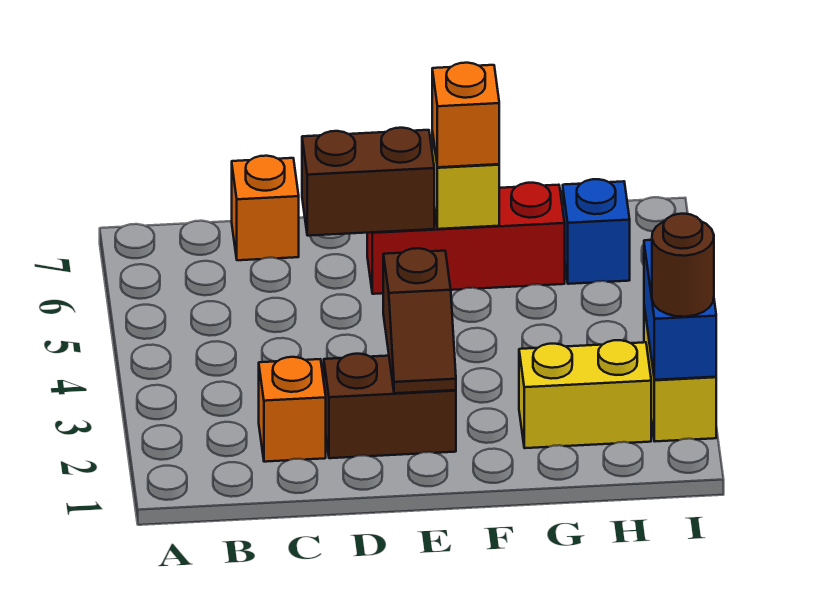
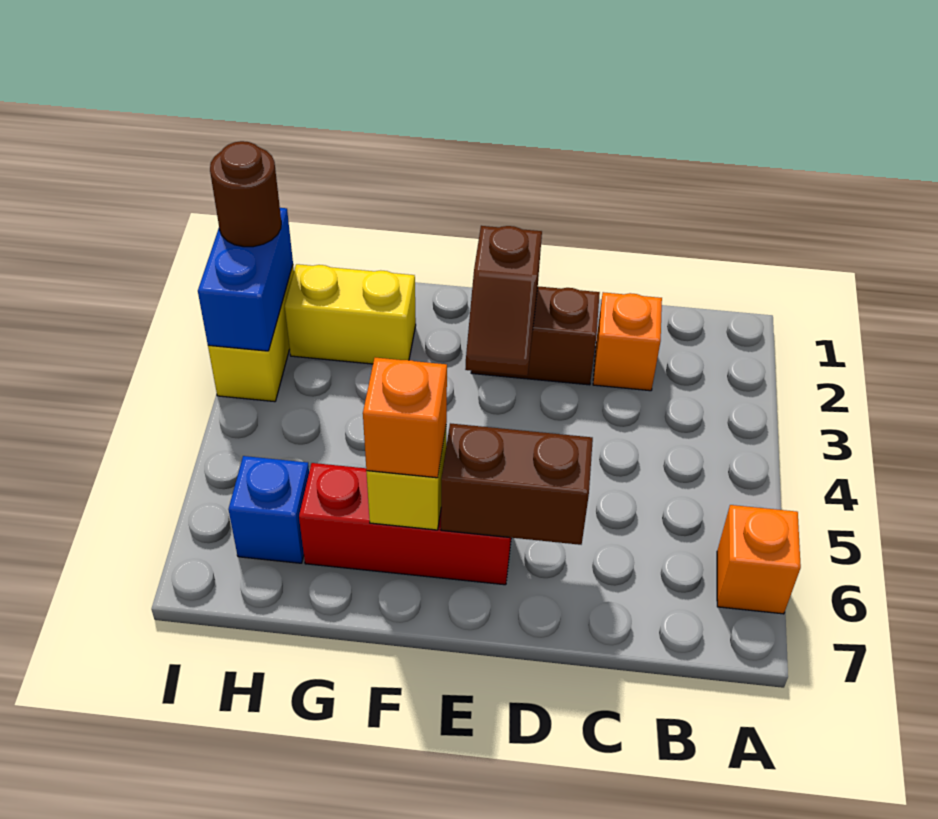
orange brick C7 level 1 -> orange brick A6 level 1
brown slope E2:E3 level 2 top 3 -> brown slope E2:E3 level 2 top 2

